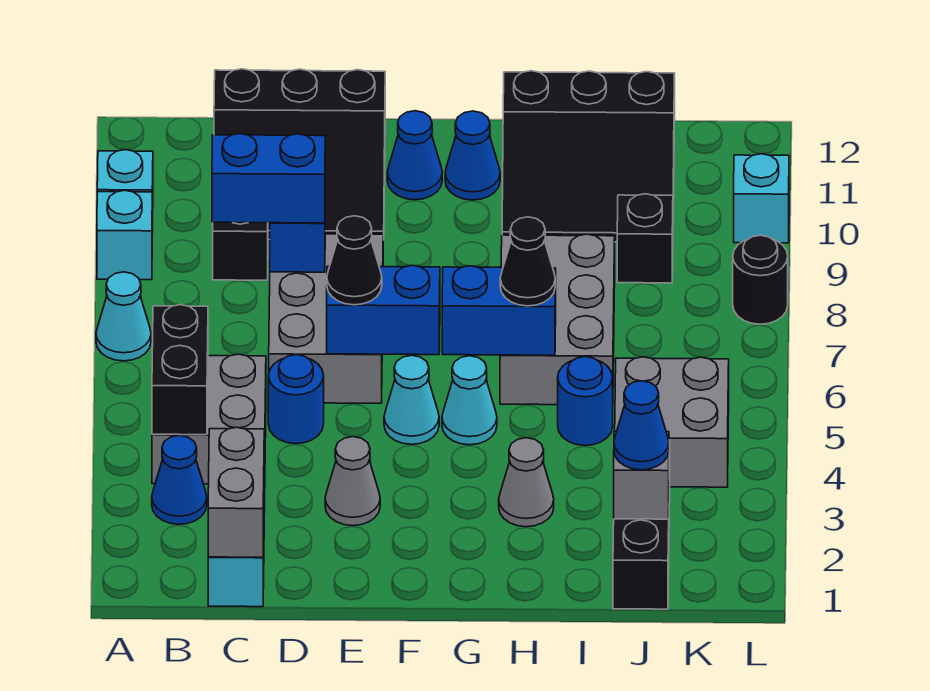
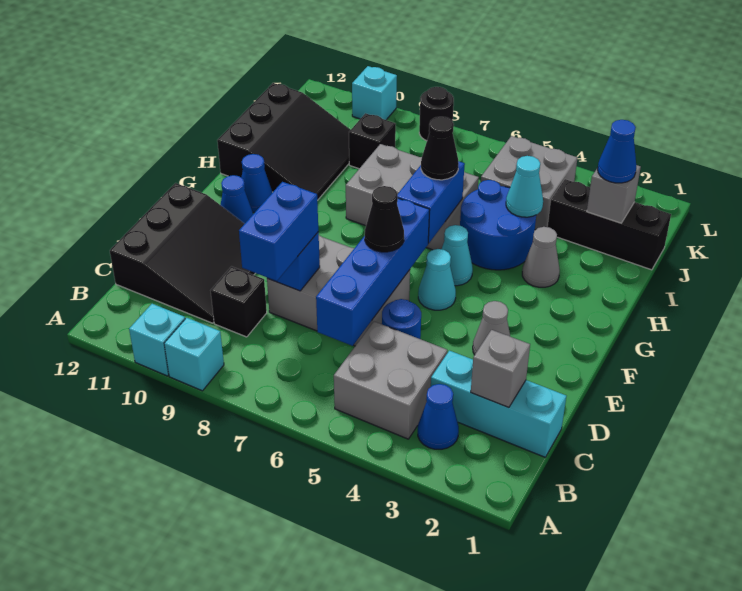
cyan cone A7 level 1 -> cyan cone I4 level 2
black brick B4:B5 level 2 -> none
grey brick C1:C2 level 2 -> grey brick C2 level 2
blue brick E6:F6 level 2 -> blue brick C6:F6 level 2
blue round brick I5 level 1 -> blue round brick H4:I5 level 1

